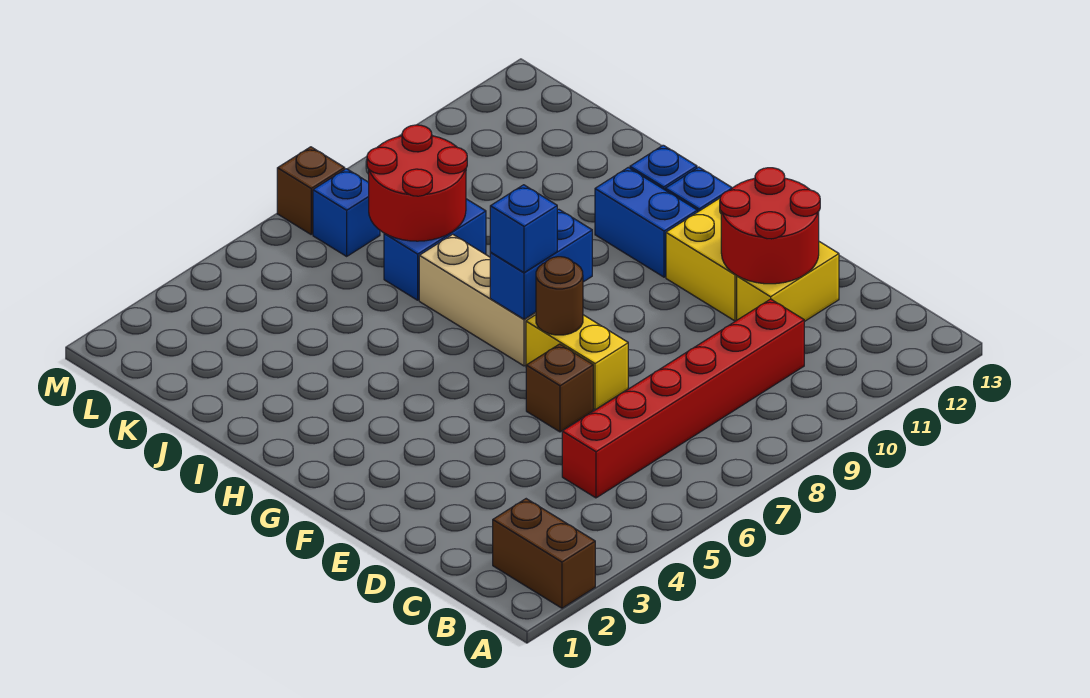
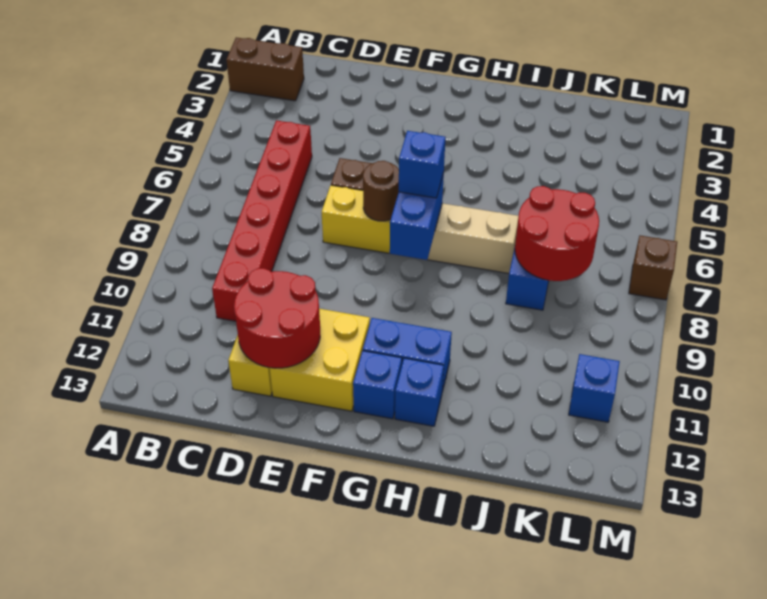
blue brick L7 level 1 -> blue brick L11 level 1

